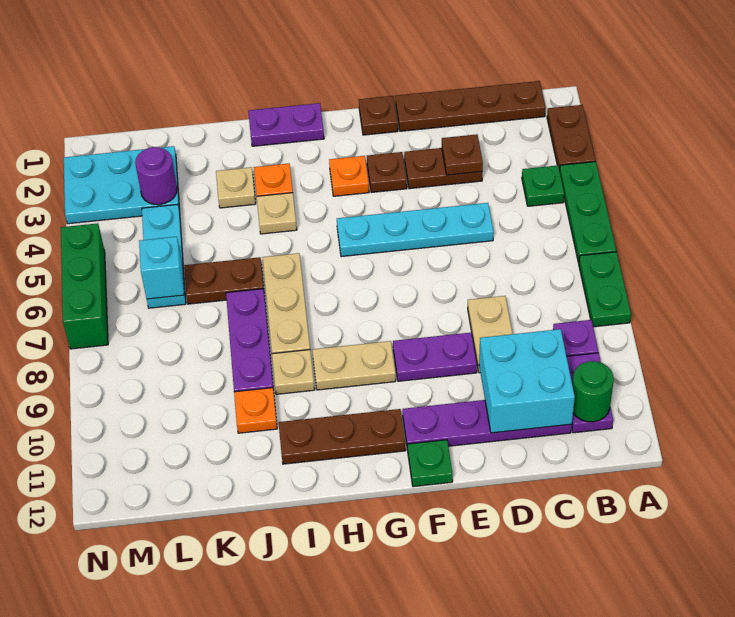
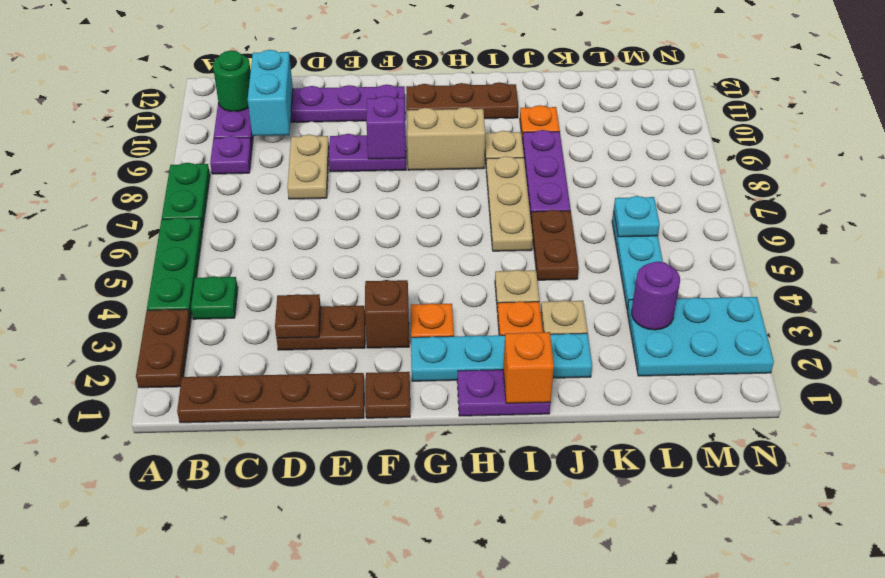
cyan brick C10:D11 level 2 -> cyan brick C10:C11 level 2
cyan plate D5:G5 level 1 -> cyan plate G2:J2 level 1
brown plate F3 level 1 -> brown brick F3 level 1
none -> purple brick F9 level 2
green plate F12 level 1 -> none
tan plate G9:H9 level 1 -> tan brick G9:H9 level 1
none -> orange brick I1 level 2
brown plate J6:K6 level 1 -> brown plate J5:J6 level 1
cyan brick L6 level 2 -> cyan plate L6 level 2
green brick N5:N7 level 1 -> none

